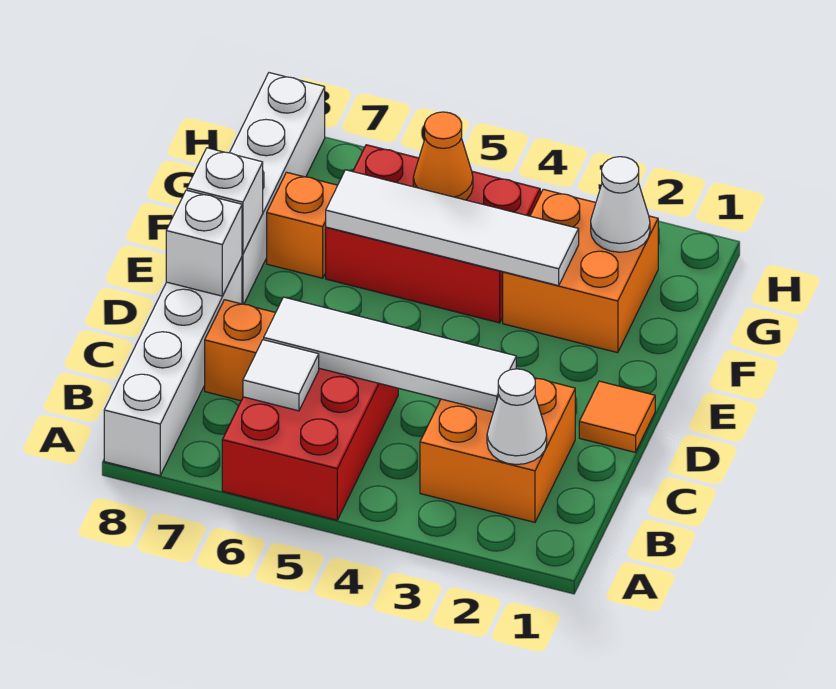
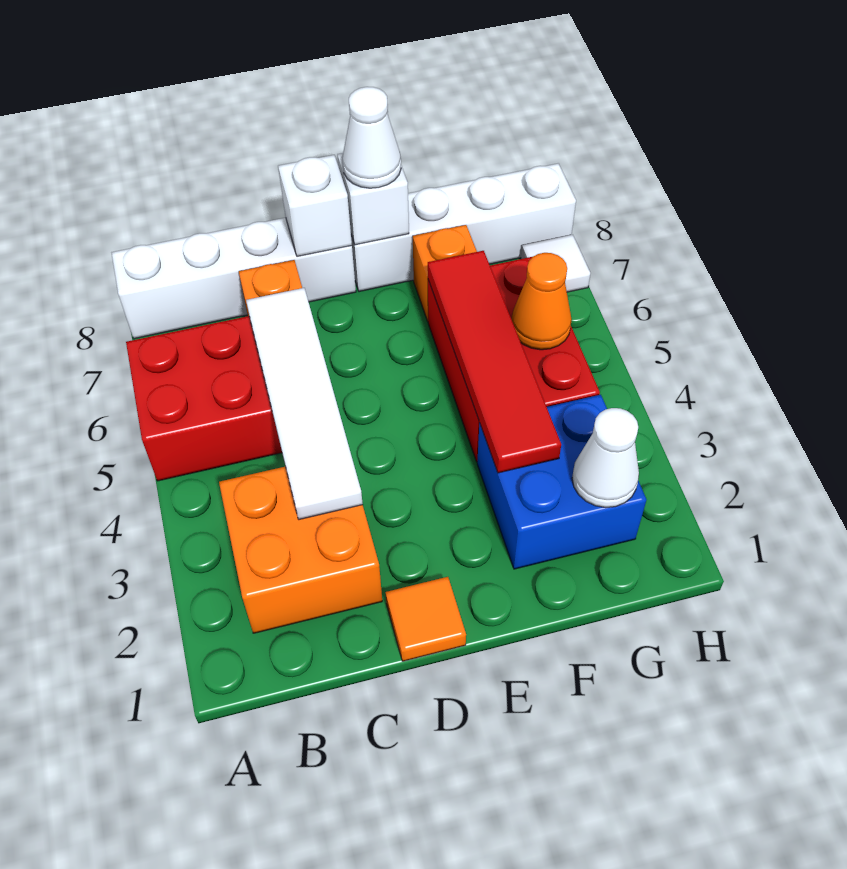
white cone B2 level 2 -> white cone E8 level 3
white tile B6 level 2 -> white tile H7 level 1
orange brick F2:G3 level 1 -> blue brick F2:G3 level 1
white tile F3:F6 level 2 -> red tile F3:F6 level 2

